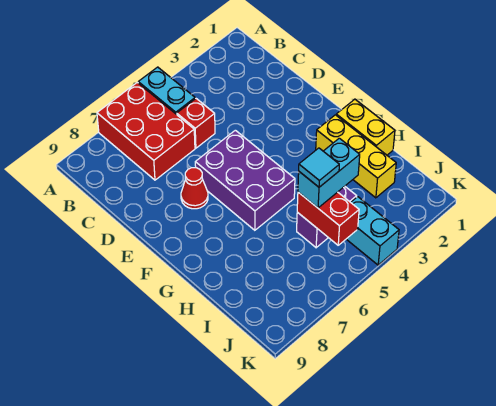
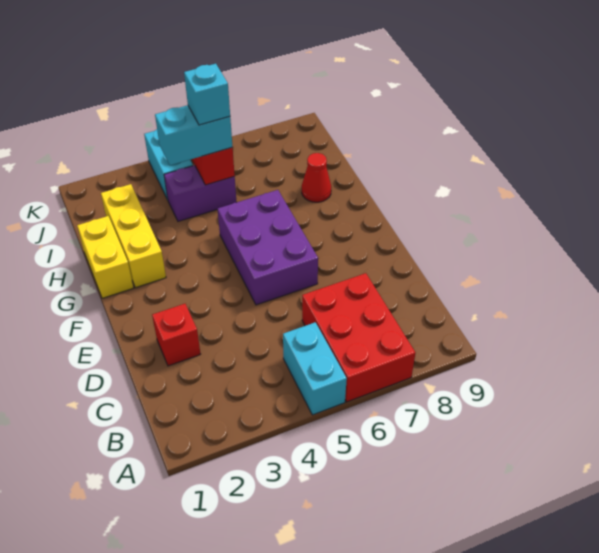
red brick C5 level 1 -> red brick D2 level 1
red cone E7 level 1 -> red cone H8 level 1
cyan tile I5 level 4 -> cyan brick I5 level 4

